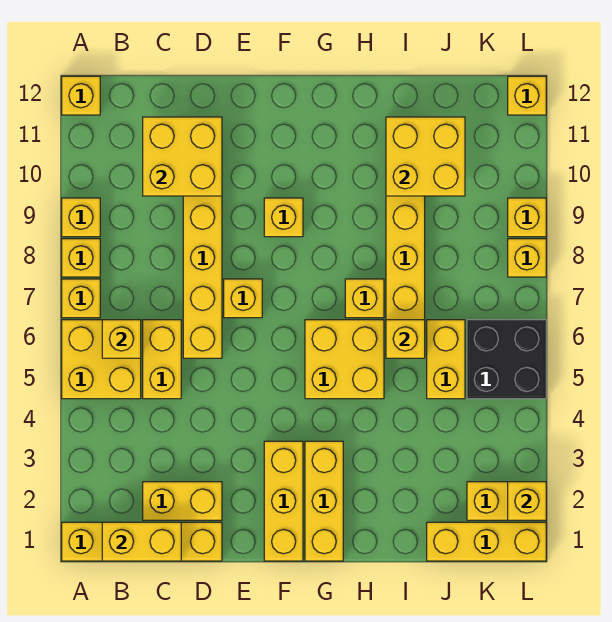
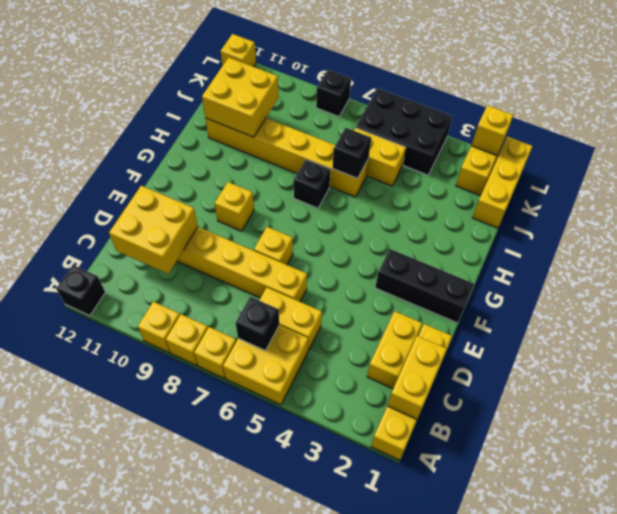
yellow brick A12 level 1 -> black brick A12 level 1
yellow brick B6 level 2 -> black brick B6 level 2
yellow brick F1:F3 level 1 -> black brick F1:F3 level 1
yellow brick G1:G3 level 1 -> none
yellow brick G5:H6 level 1 -> none
yellow brick H7 level 1 -> black brick H7 level 1
yellow brick I6 level 2 -> black brick I6 level 2
black brick K5:L6 level 1 -> black brick K4:L6 level 1
yellow brick L8 level 1 -> black brick L8 level 1
yellow brick L9 level 1 -> none

